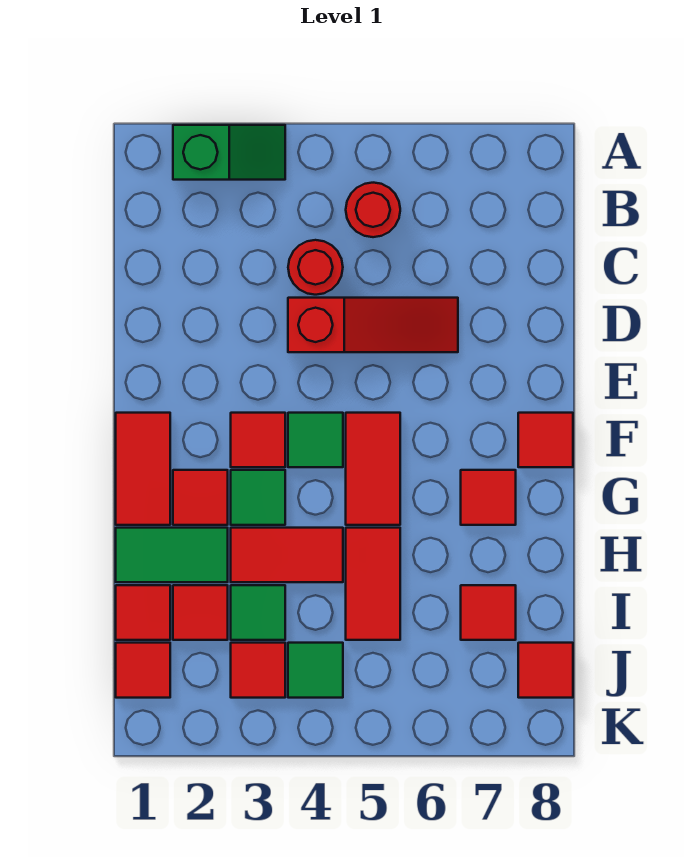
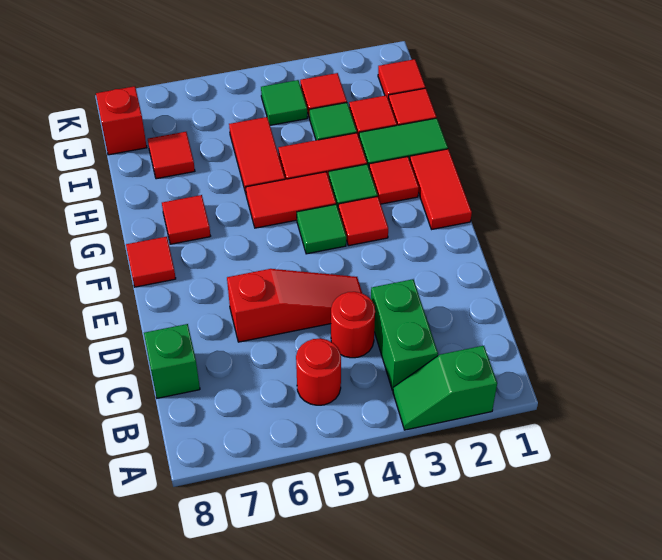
none -> green brick B3:C3 level 1
none -> green brick C8 level 1
red slope D4:D6 level 1 top 4 -> red slope D4:D6 level 1 top 6
red tile F5:G5 level 1 -> red tile G4:G5 level 1
red tile J8 level 1 -> red brick J8 level 1

